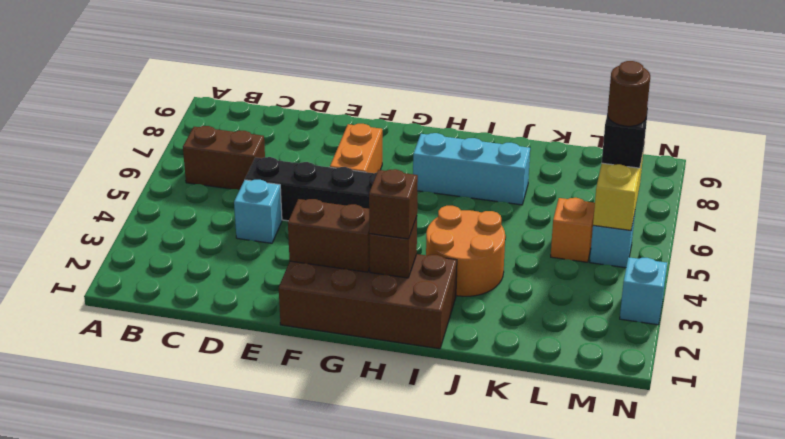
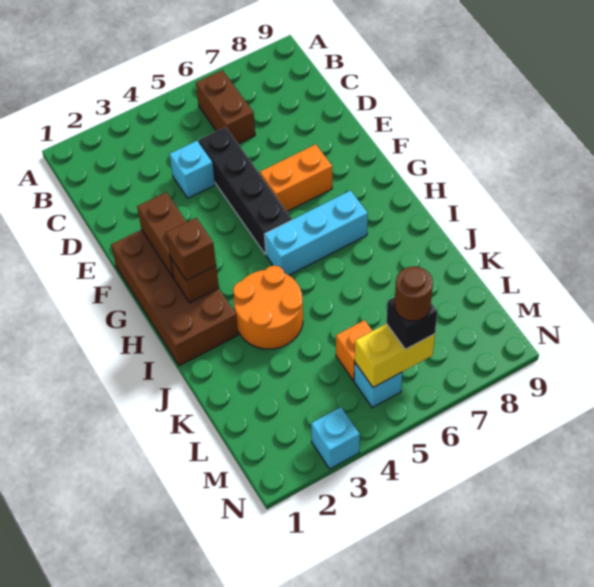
cyan brick H7:J7 level 1 -> cyan brick H5:H7 level 1

